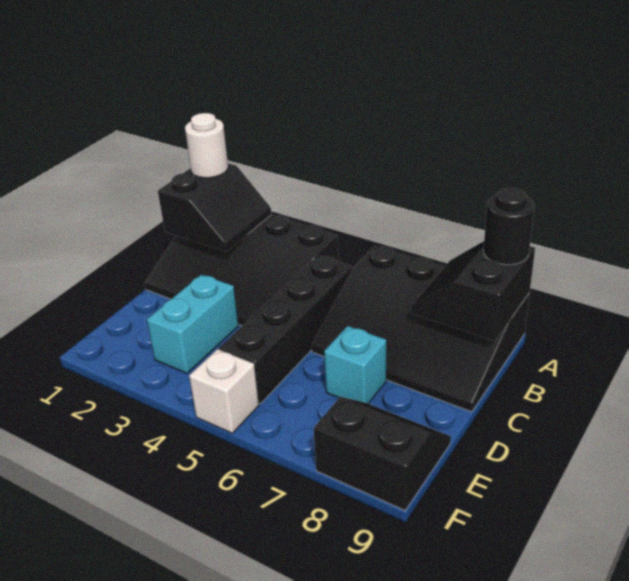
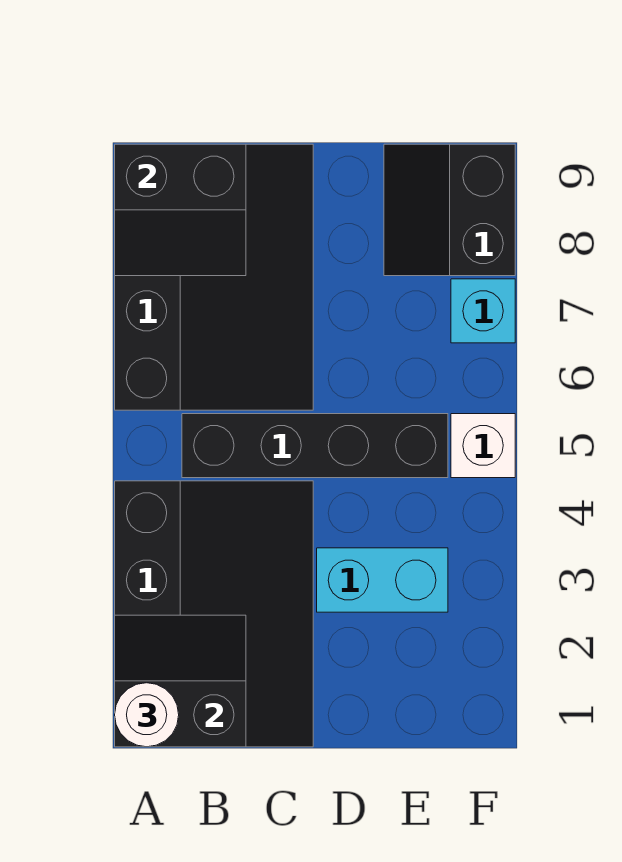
black round brick A9 level 3 -> none
cyan brick D7 level 1 -> cyan brick F7 level 1

